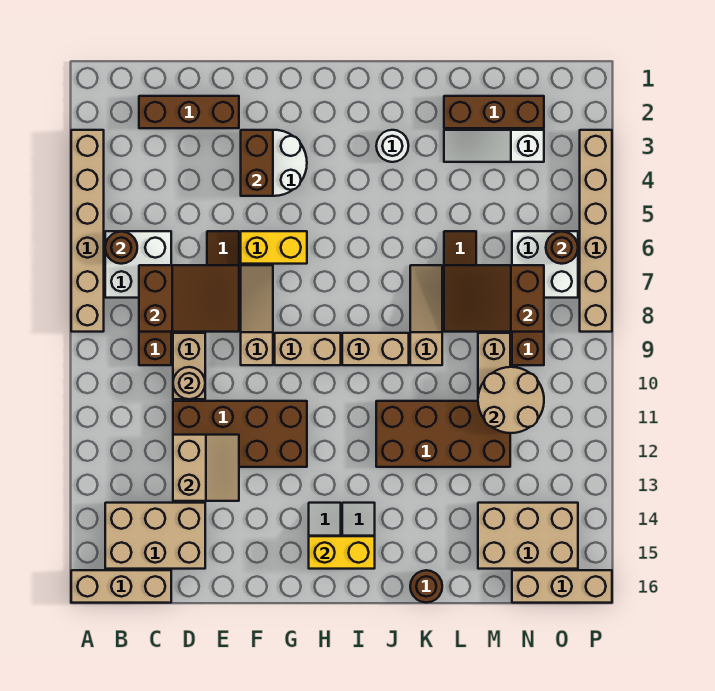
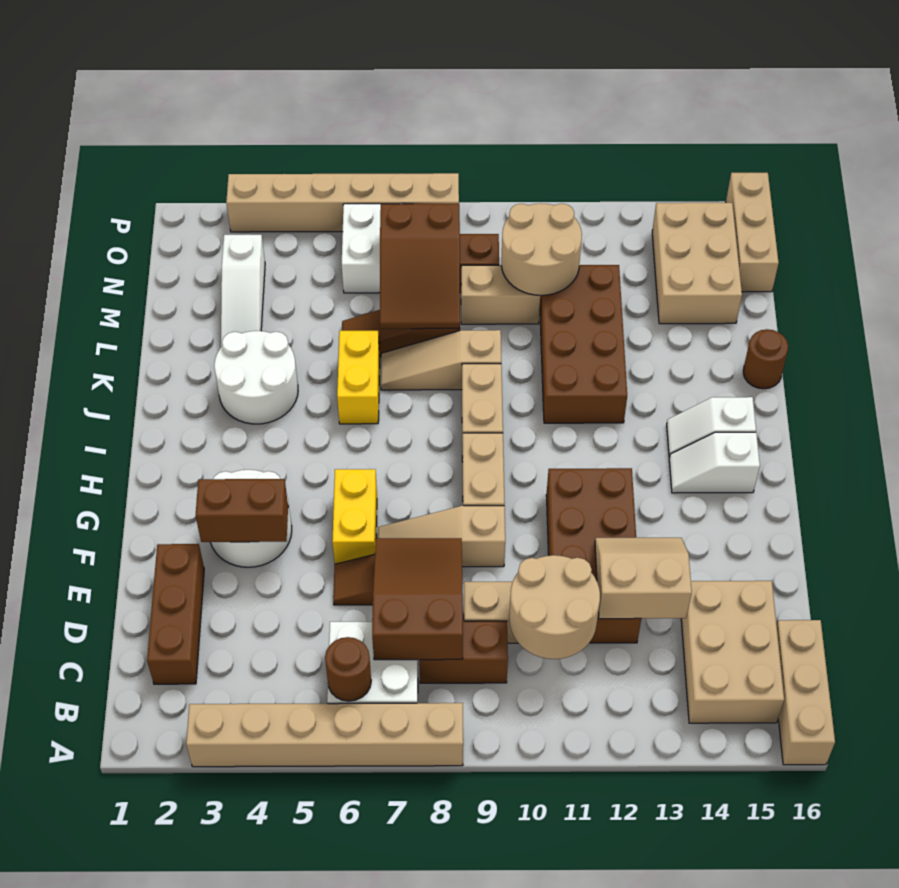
tan round brick D10 level 2 -> tan round brick C10:D11 level 2
yellow brick H15:I15 level 2 -> yellow brick J6:K6 level 1
white round brick J3 level 1 -> white round brick J3:K4 level 1
brown brick L2:N2 level 1 -> none
brown round brick O6 level 2 -> none

